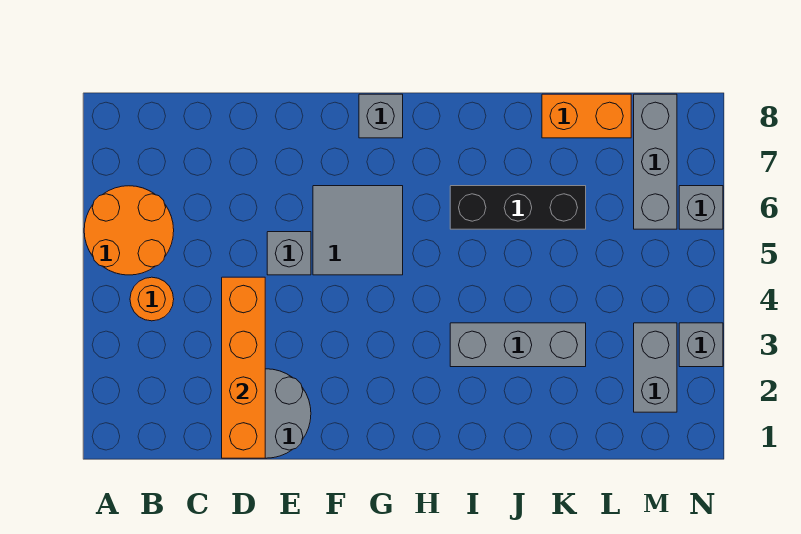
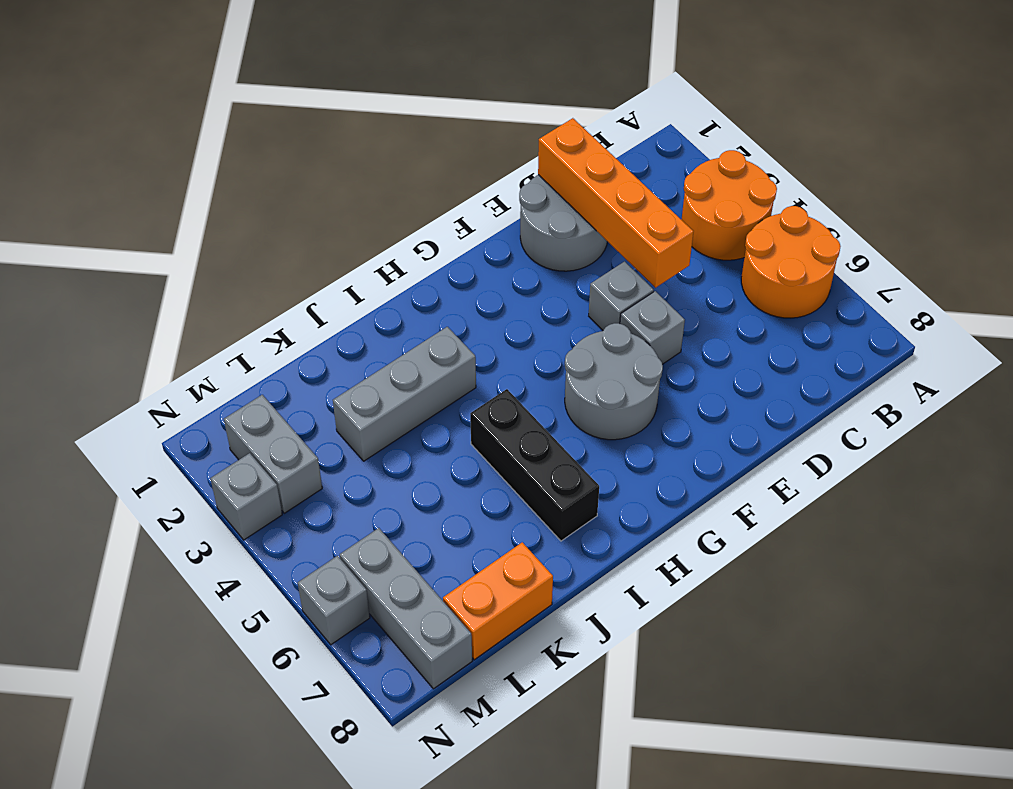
orange round brick B4 level 1 -> orange round brick A3:B4 level 1
grey tile F5:G6 level 1 -> grey round brick F5:G6 level 1
grey brick G8 level 1 -> grey brick E4 level 1
black brick I6:K6 level 1 -> black brick I5:I7 level 1

